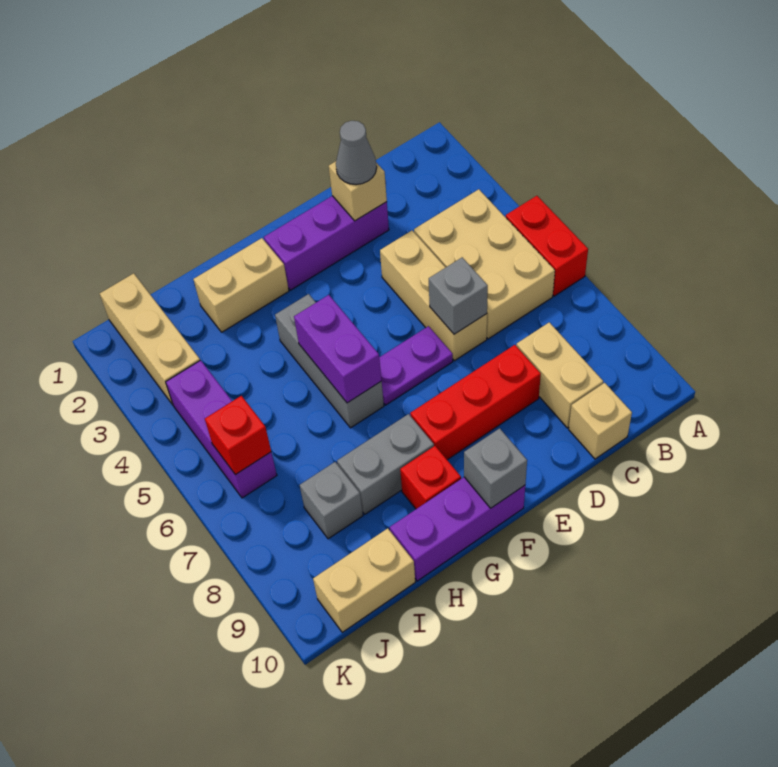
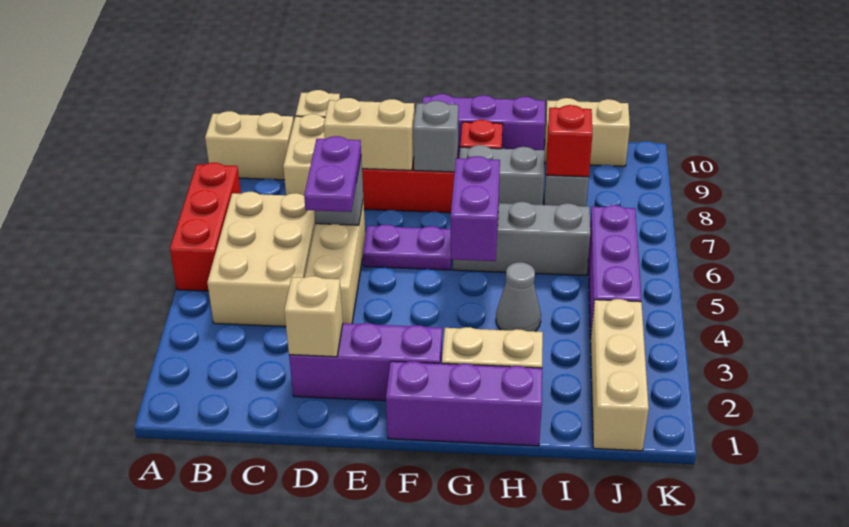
red brick A5:A6 level 1 -> red brick A5:A7 level 1
none -> tan brick A9:B9 level 1
grey cone D2 level 3 -> grey cone H4 level 1
none -> purple plate D5:D6 level 3
none -> tan brick D8:E8 level 2
none -> purple brick F1:H1 level 1
grey brick F10 level 2 -> grey brick F8 level 2
grey brick G4:G6 level 1 -> grey brick G6:I6 level 1
red brick J6 level 2 -> red brick I8 level 2

